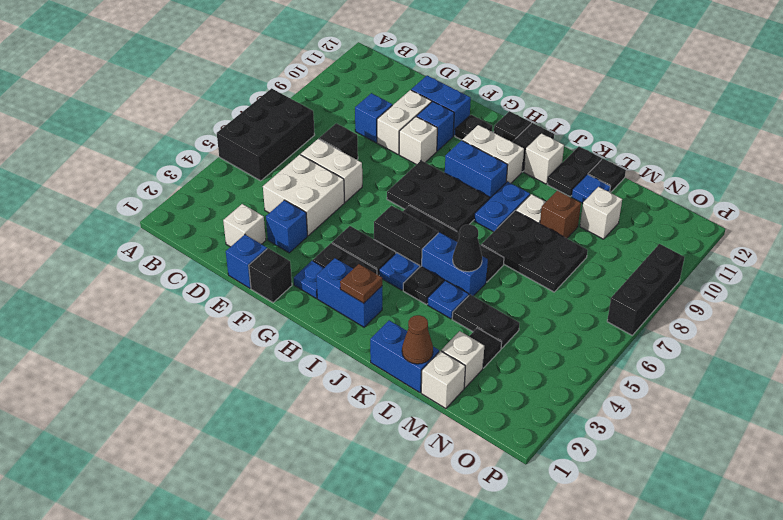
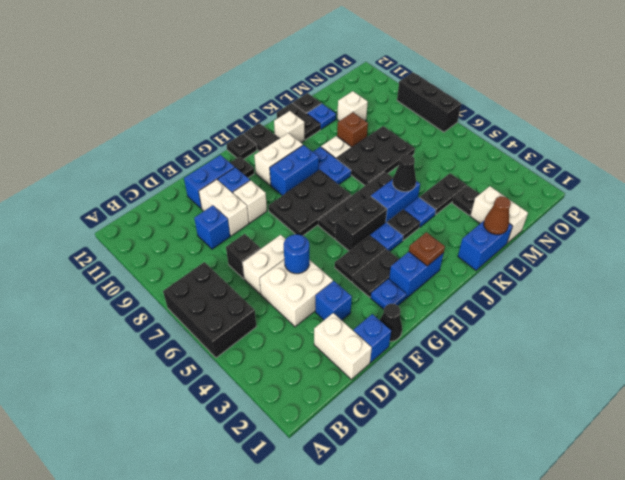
white brick D2 level 1 -> white brick D1:D2 level 1
none -> blue round brick E5 level 2
black brick F1 level 1 -> black cone F1 level 1

